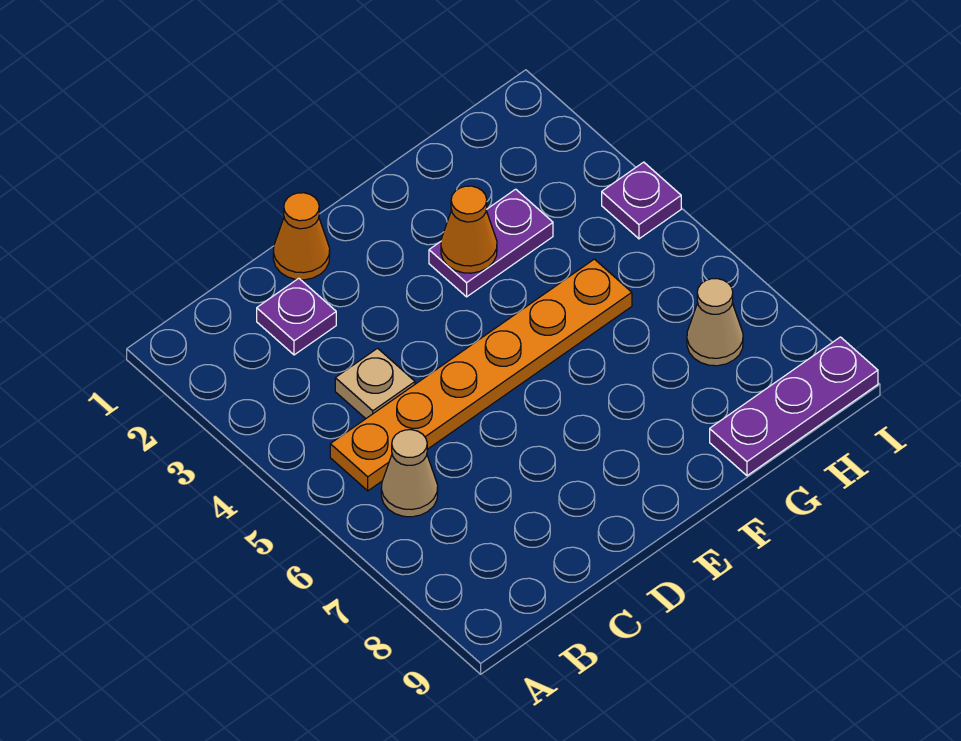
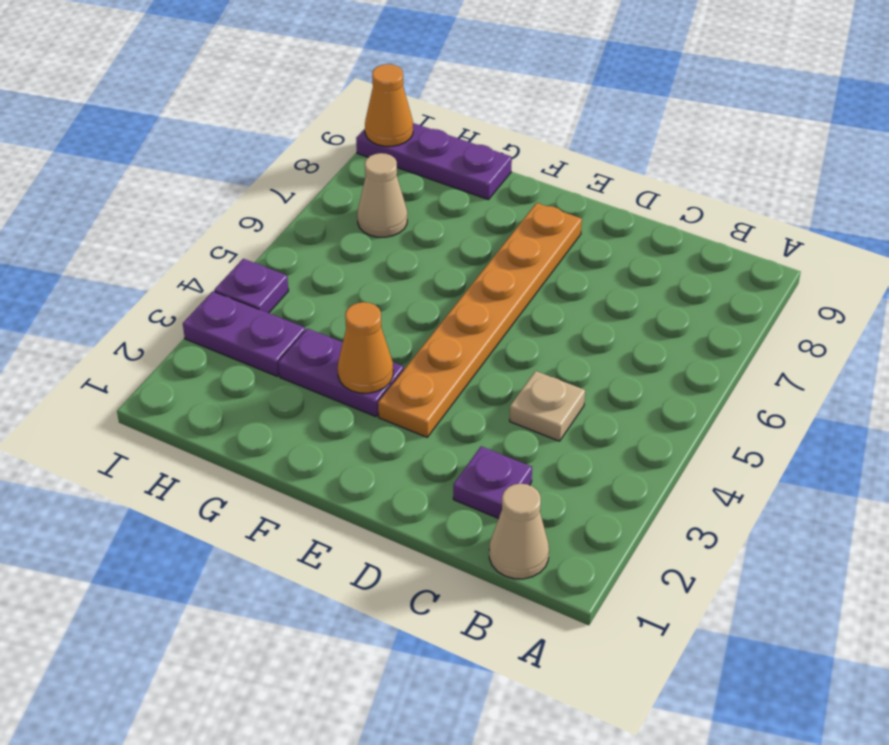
orange plate B5:G5 level 1 -> orange plate E3:E8 level 1
tan cone B6 level 1 -> tan cone B1 level 1
orange cone D1 level 1 -> orange cone I9 level 2
none -> purple plate H3:I3 level 1

